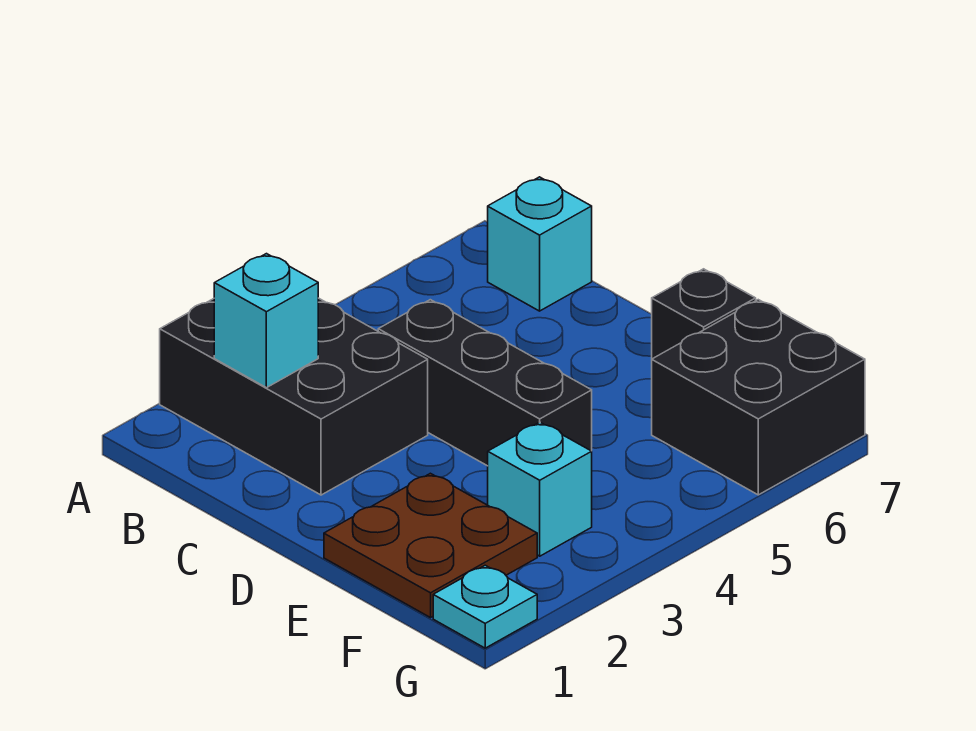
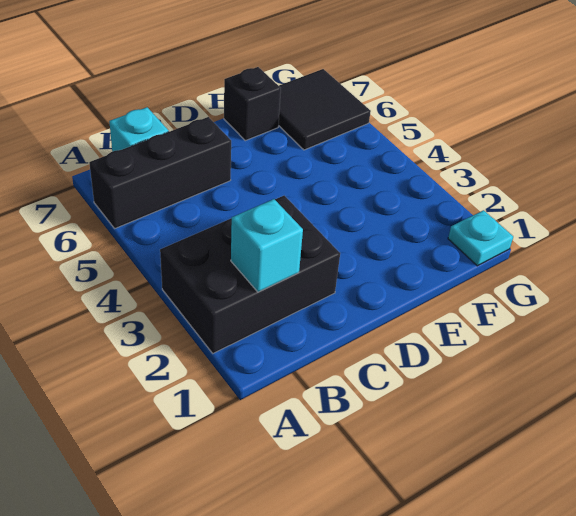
black brick C4:E4 level 1 -> black brick A6:C6 level 1
brown plate E1:F2 level 1 -> none
cyan brick F3 level 1 -> none
black brick F6:G7 level 1 -> black tile F6:G7 level 1

